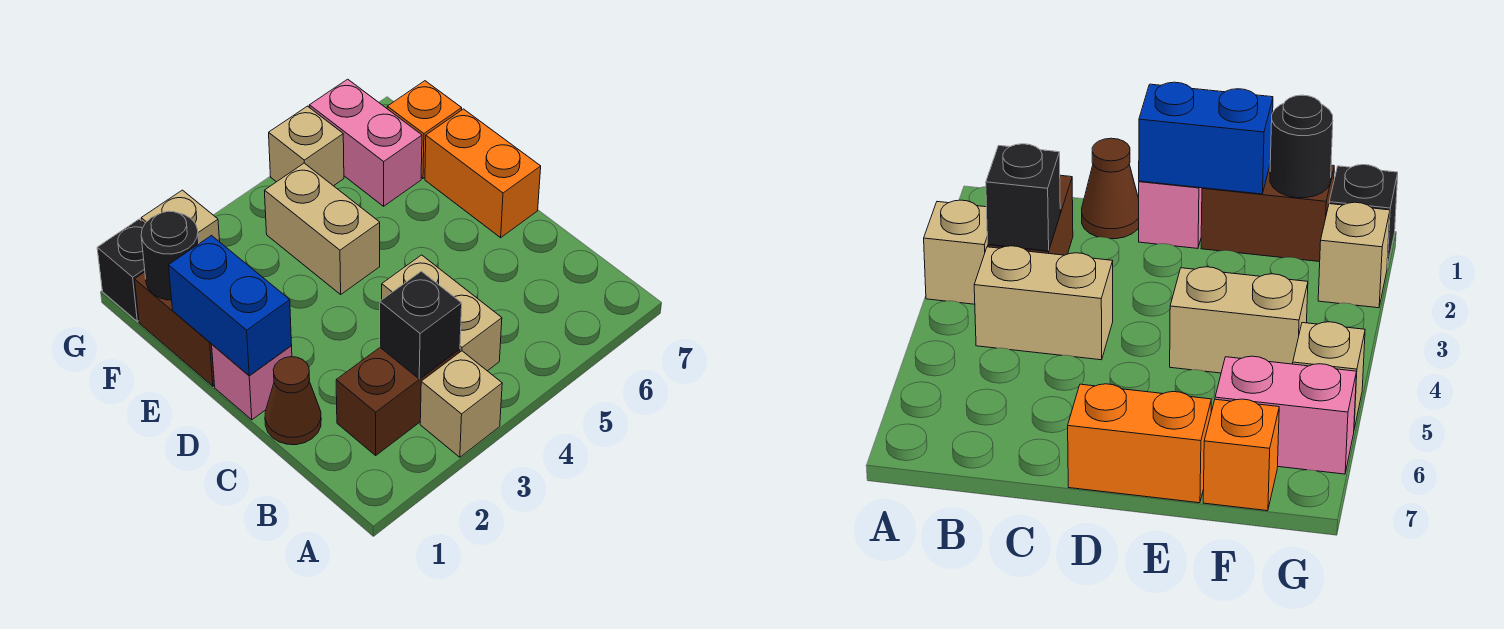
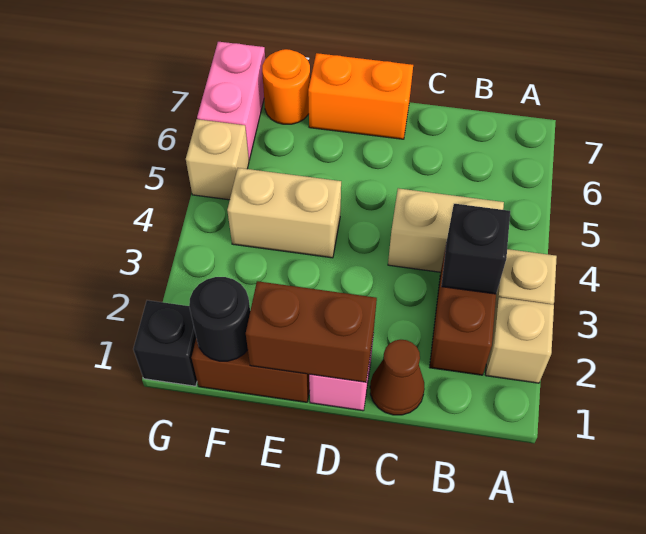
blue brick D1:E1 level 2 -> brown brick D1:E1 level 2
pink brick F6:G6 level 1 -> pink brick G6:G7 level 1
orange brick F7 level 1 -> orange round brick F7 level 1
tan brick G2 level 1 -> tan brick A2 level 1

